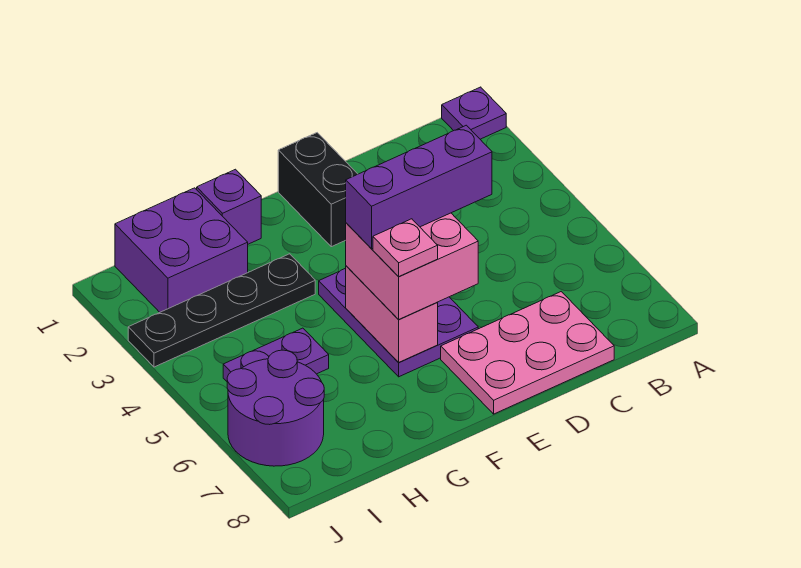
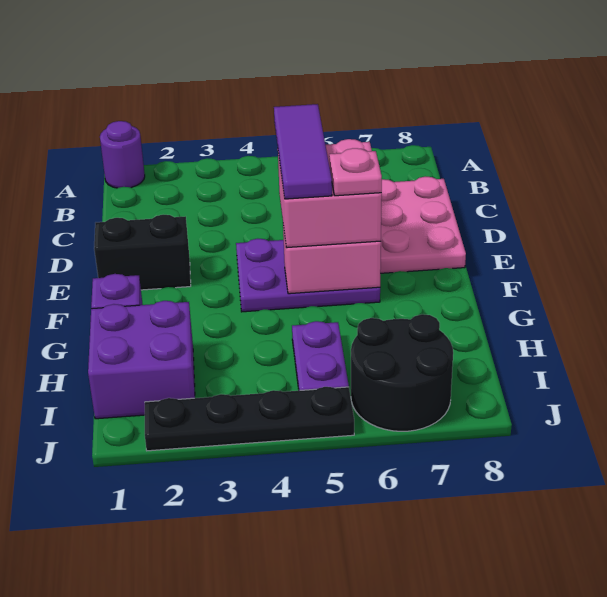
purple plate A1 level 1 -> purple round brick A1 level 1
purple brick D5:F5 level 4 -> purple tile D5:F5 level 4
black plate G3:J3 level 1 -> black plate J2:J5 level 1
purple round brick I6:J7 level 1 -> black round brick I6:J7 level 1

